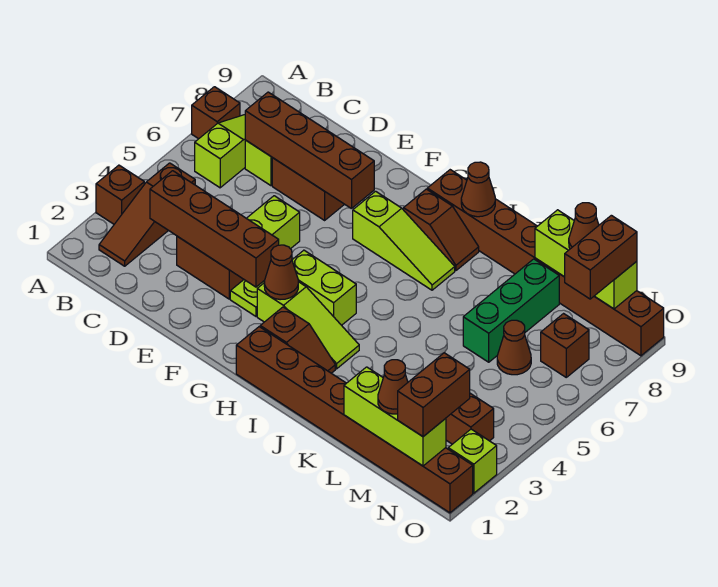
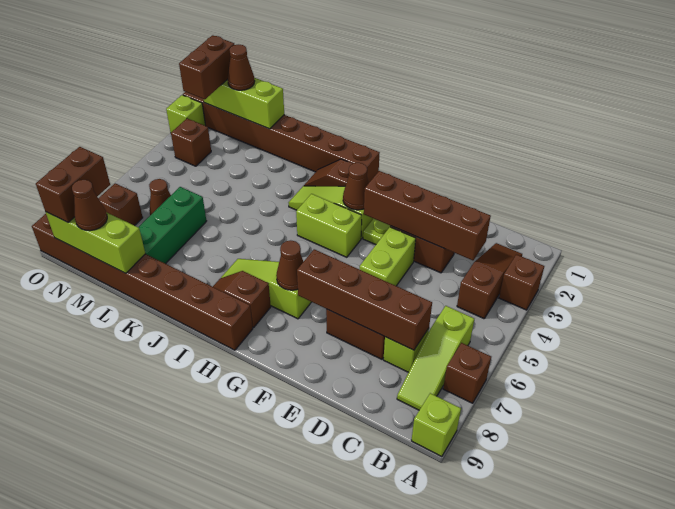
none -> lime brick A9 level 1
brown cone I9 level 2 -> brown cone G7 level 2

